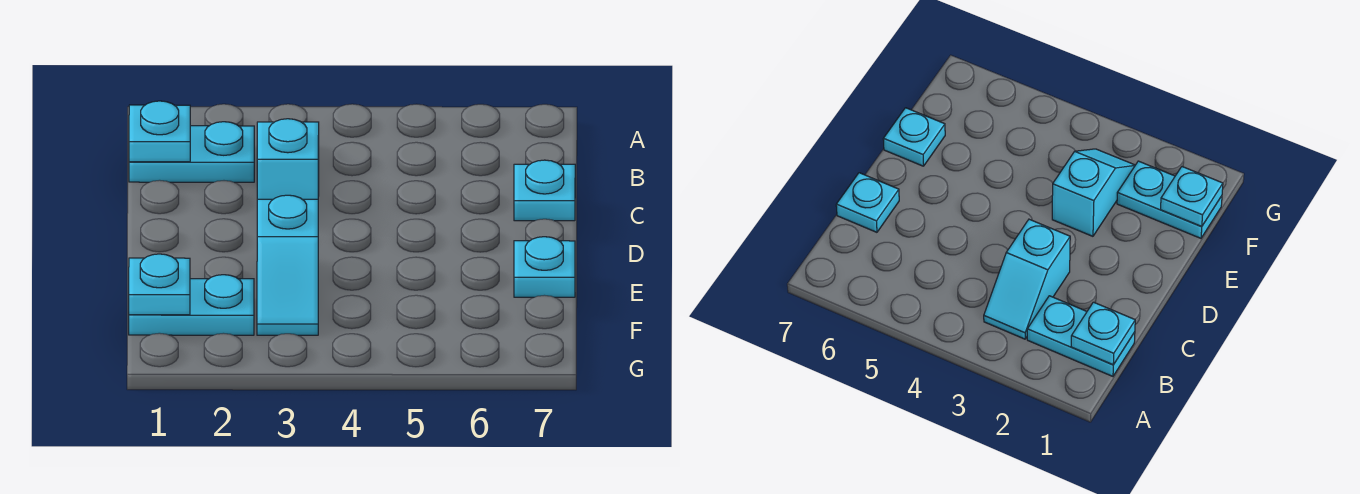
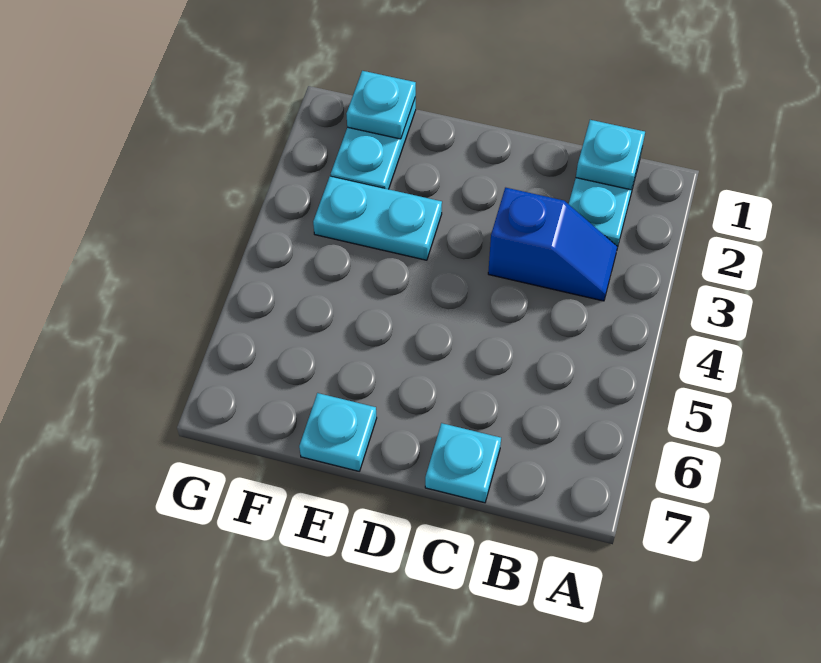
cyan slope B3:C3 level 1 top C -> blue slope B3:C3 level 1 top C
cyan slope E3:F3 level 1 top E -> cyan plate E3:F3 level 1

